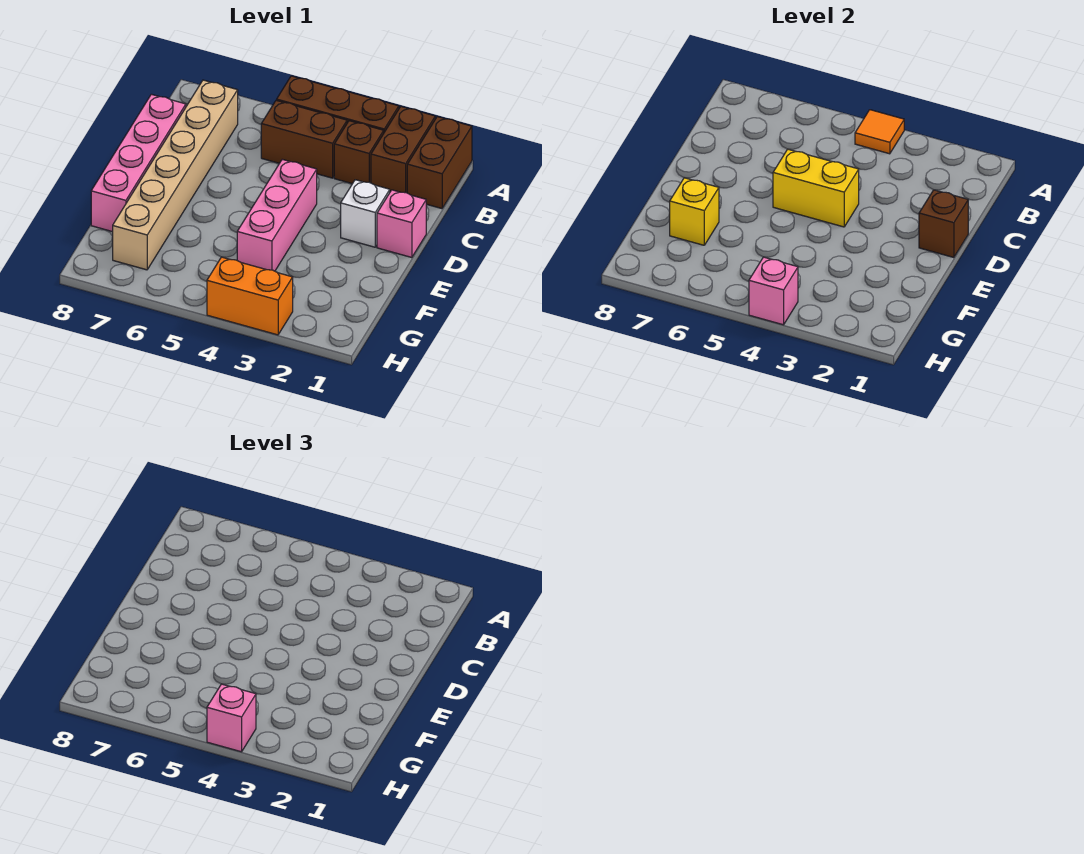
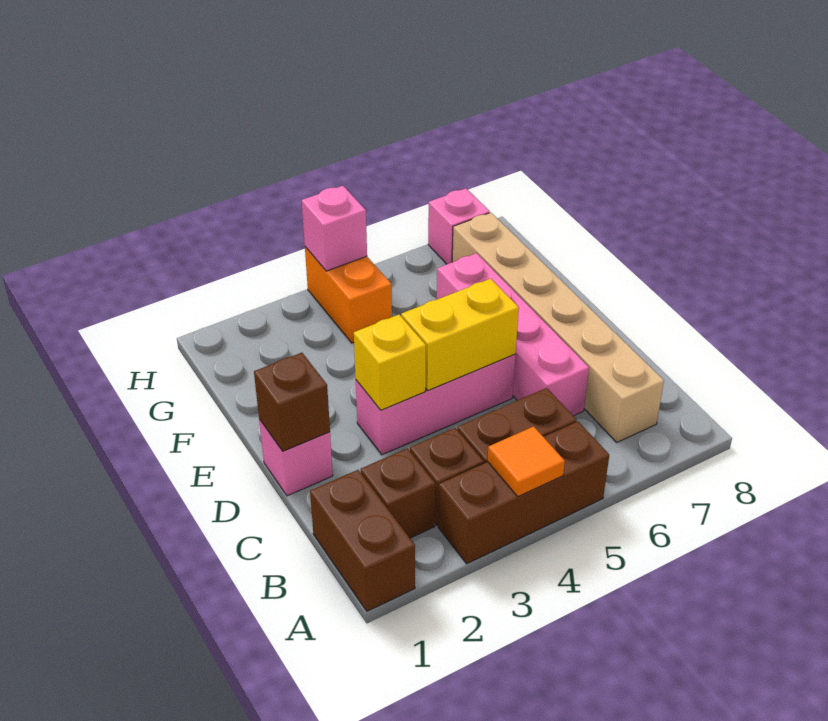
brown brick A2:B2 level 1 -> brown brick B2 level 1
pink brick C8:F8 level 1 -> pink brick C6:F6 level 1
white brick D2 level 1 -> none
pink brick D4:F4 level 1 -> pink brick D3:D5 level 1
yellow brick F7 level 2 -> yellow brick D3 level 2
orange brick H3:H4 level 1 -> orange brick G4:H4 level 1
pink brick H4 level 3 -> pink brick H7 level 1

